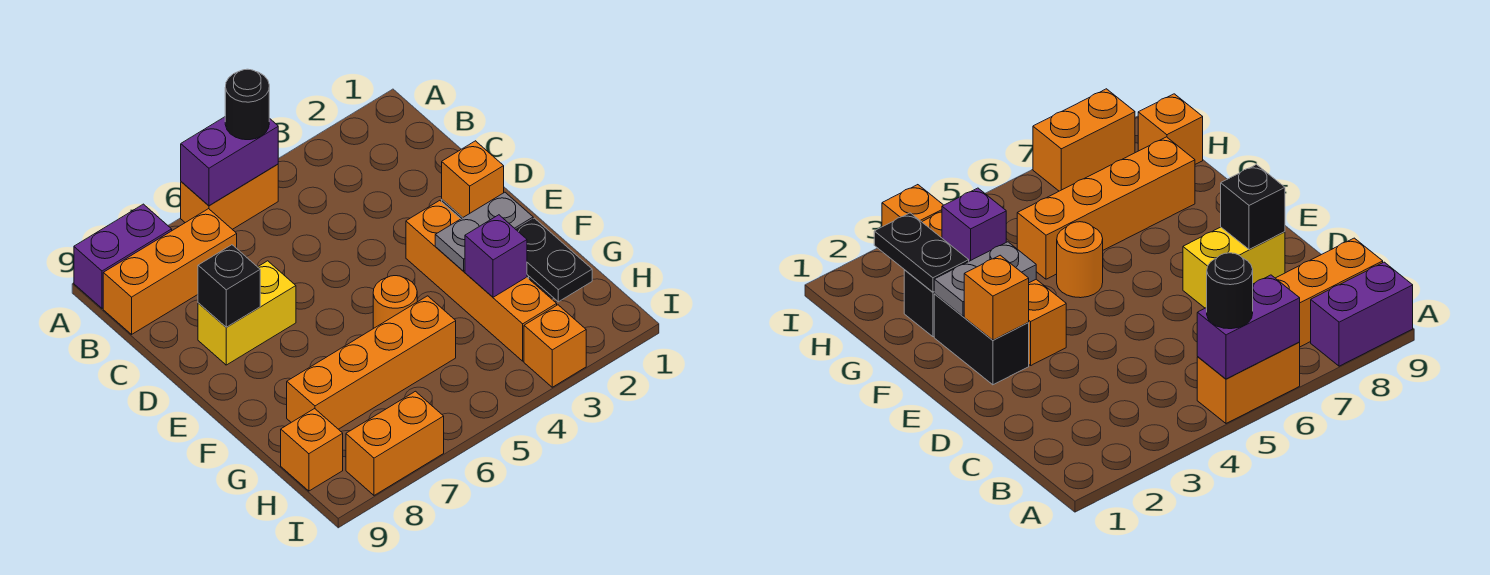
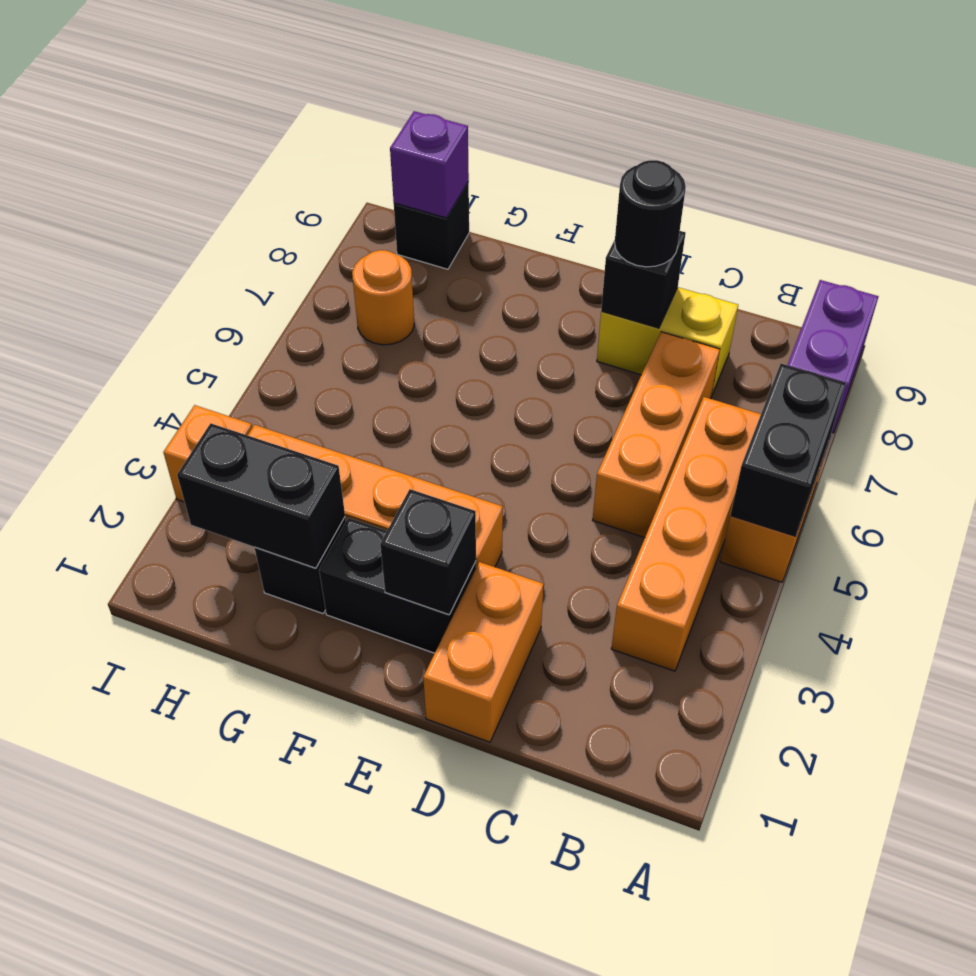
purple brick A5:A6 level 2 -> black brick A5:A6 level 2
black round brick A5 level 3 -> black round brick D8 level 3
orange brick B7:B9 level 1 -> orange brick C5:C7 level 1
yellow brick D7:D8 level 1 -> yellow brick C8:D8 level 1
orange brick E2 level 2 -> black brick E2 level 2
grey plate F2:F3 level 2 -> none
orange round brick F5 level 1 -> orange round brick H7 level 1
black plate G2:H2 level 2 -> black brick G2:H2 level 2
purple brick G3 level 2 -> purple brick H9 level 2
orange brick G5:G8 level 1 -> orange brick B3:B6 level 1
orange brick H9 level 1 -> black brick H9 level 1
orange brick I7:I8 level 1 -> orange brick D1:D2 level 1

